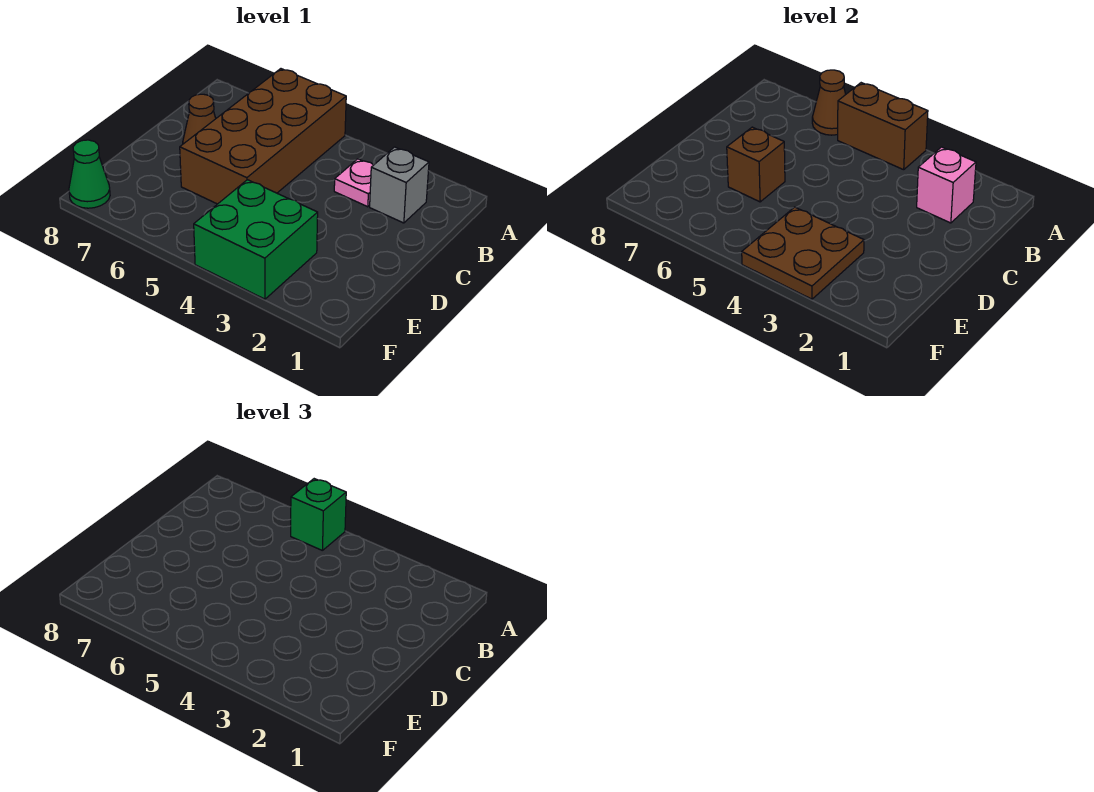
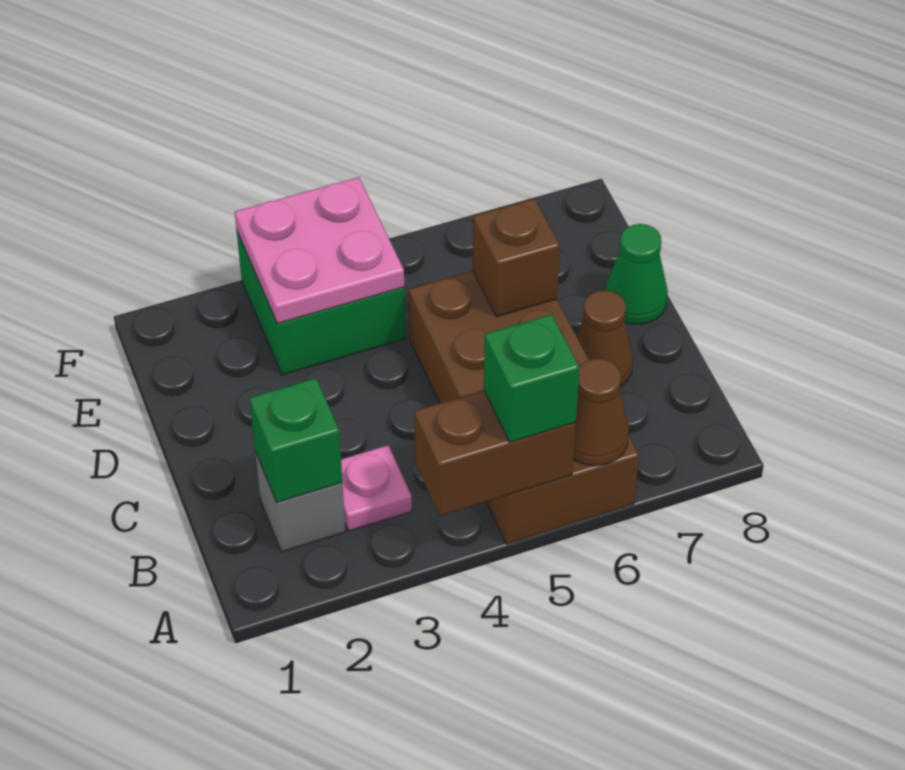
pink brick B2 level 2 -> green brick B2 level 2
brown plate E3:F4 level 2 -> pink plate E3:F4 level 2
green cone F8 level 1 -> green cone D8 level 1

